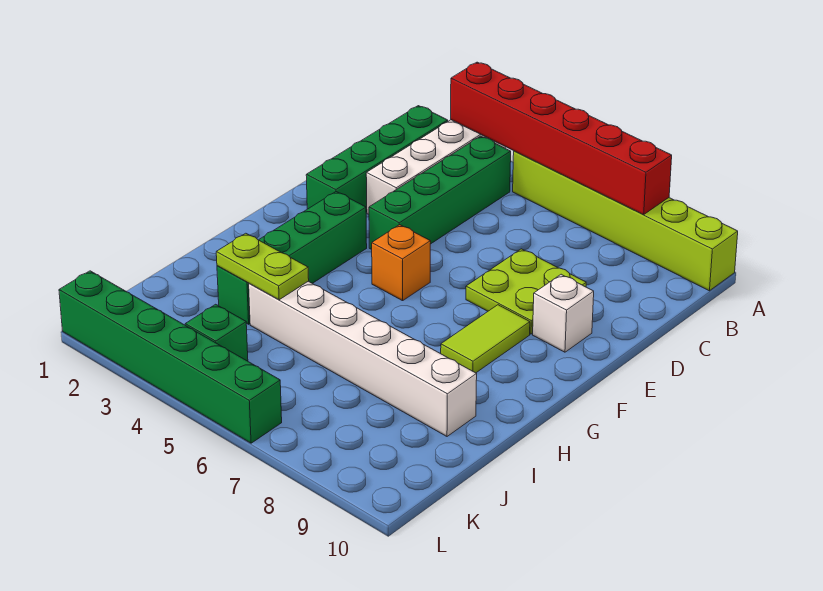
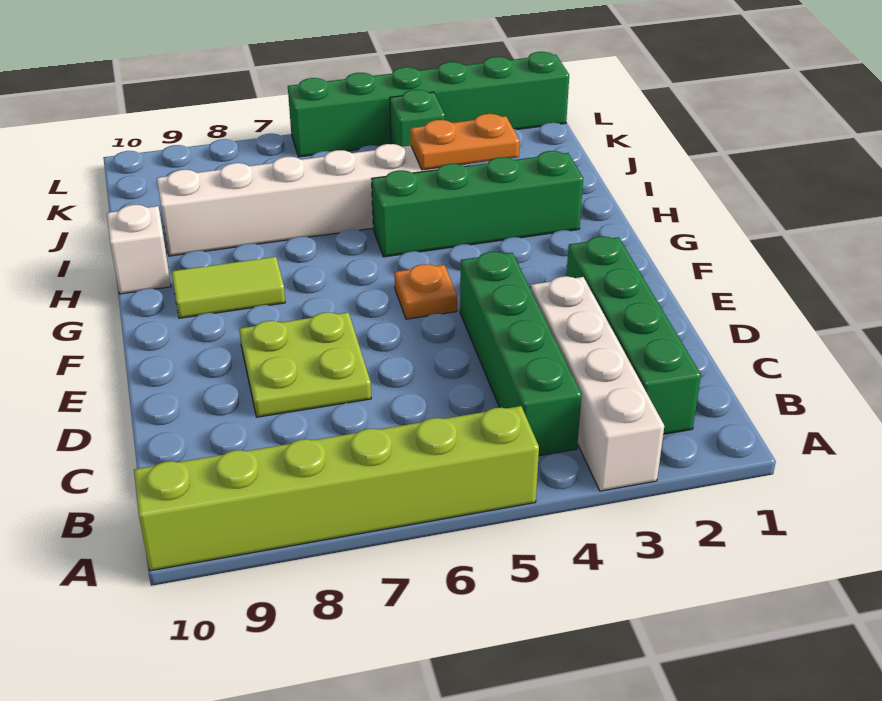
red brick A3:A8 level 2 -> none
white brick E9 level 1 -> white brick H10 level 1
green brick F3:I3 level 1 -> green brick H2:H5 level 1
orange brick F5 level 1 -> orange plate F5 level 1
lime tile F8:G8 level 1 -> lime tile G8:G9 level 1
lime plate I3:I4 level 2 -> orange plate I3:I4 level 2

